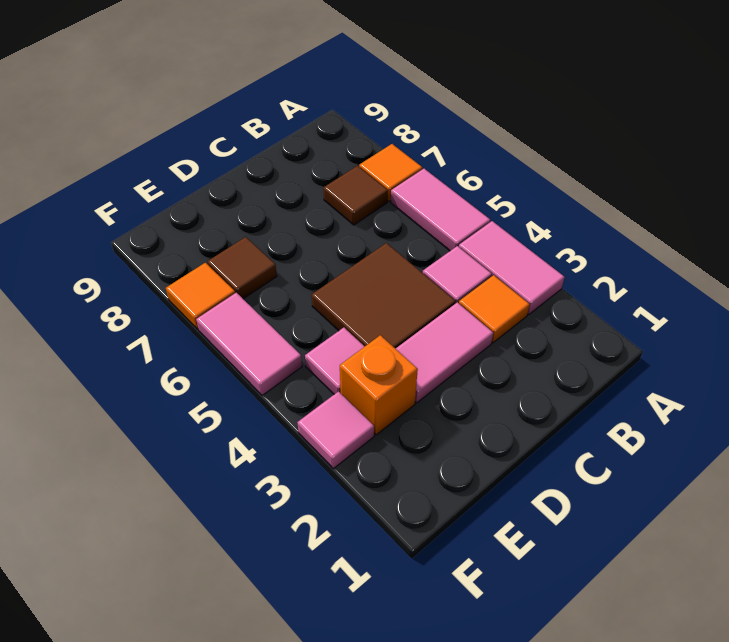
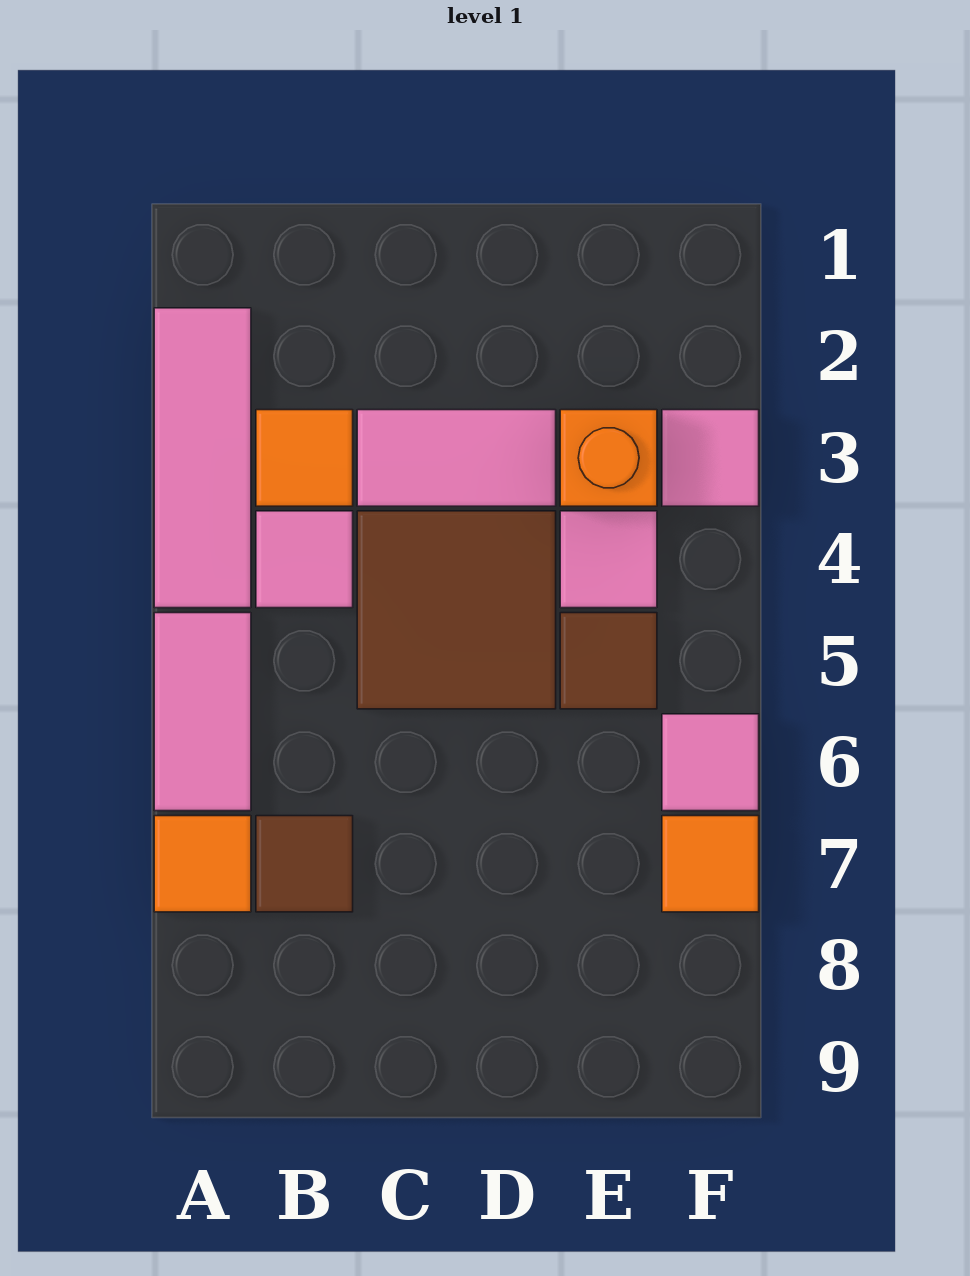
pink tile A3:A4 level 1 -> pink tile A2:A4 level 1
brown tile E7 level 1 -> brown tile E5 level 1
pink tile F5:F6 level 1 -> pink tile F6 level 1

